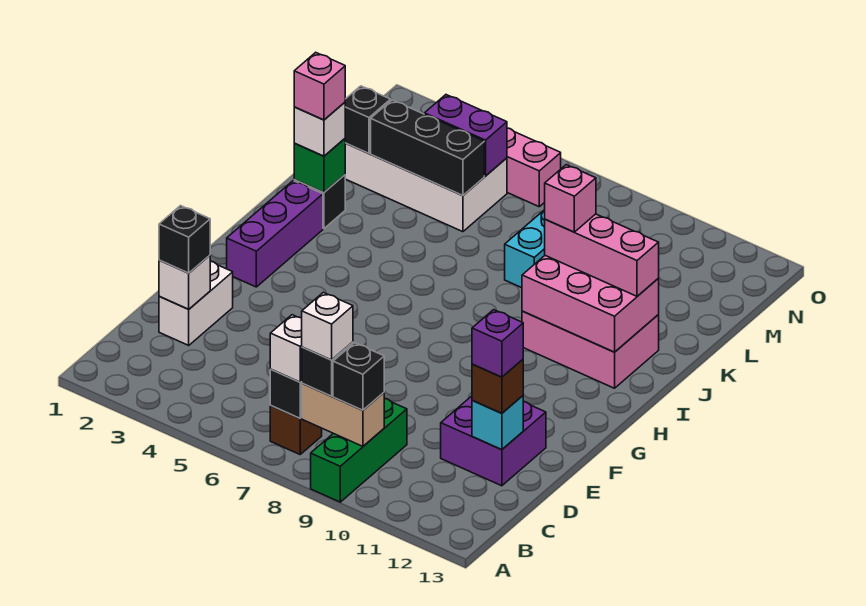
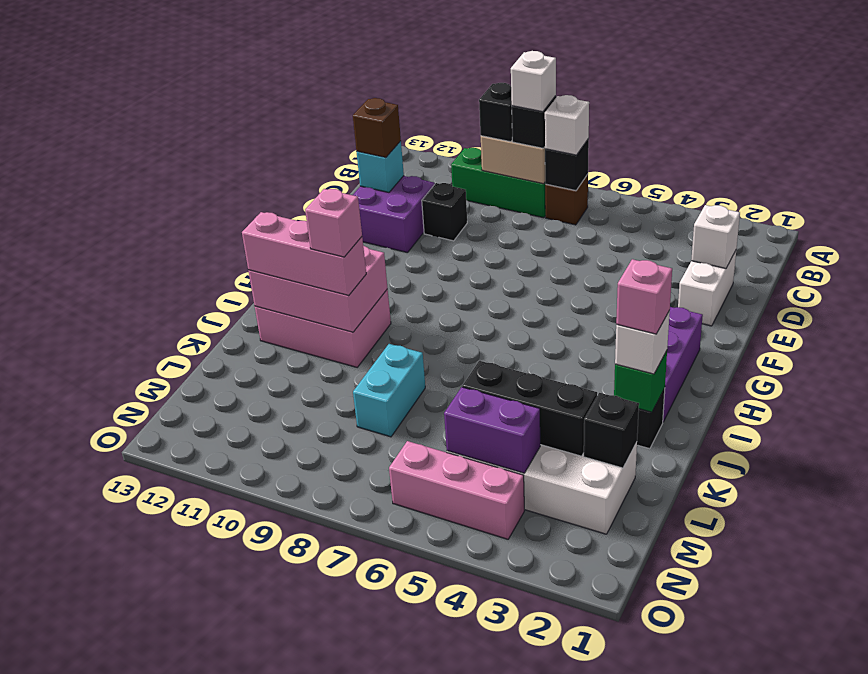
green brick A9:C9 level 1 -> green brick B8:B10 level 1
black brick D2 level 3 -> black brick D10 level 1
purple brick D12 level 4 -> none

